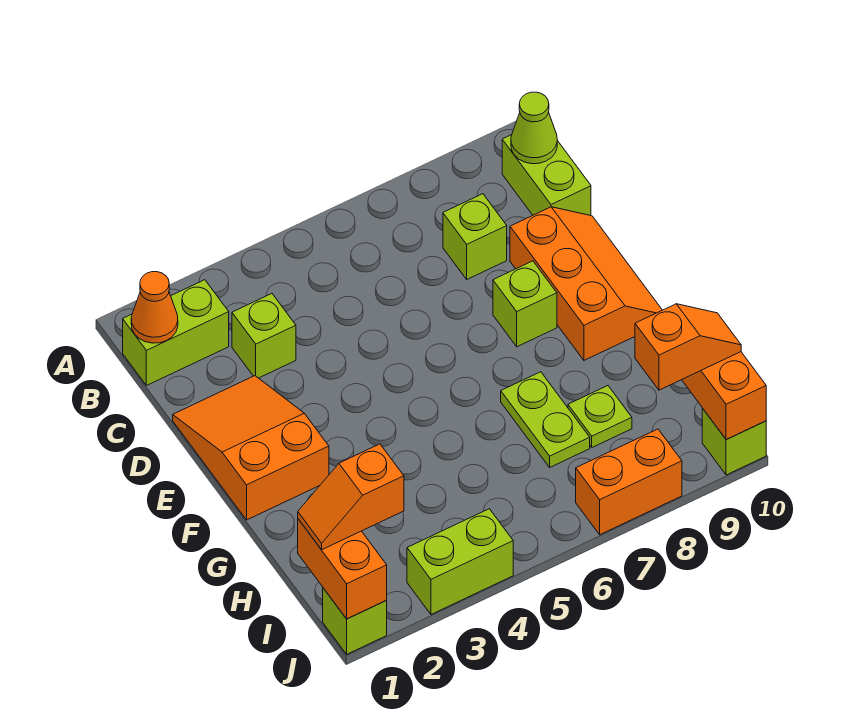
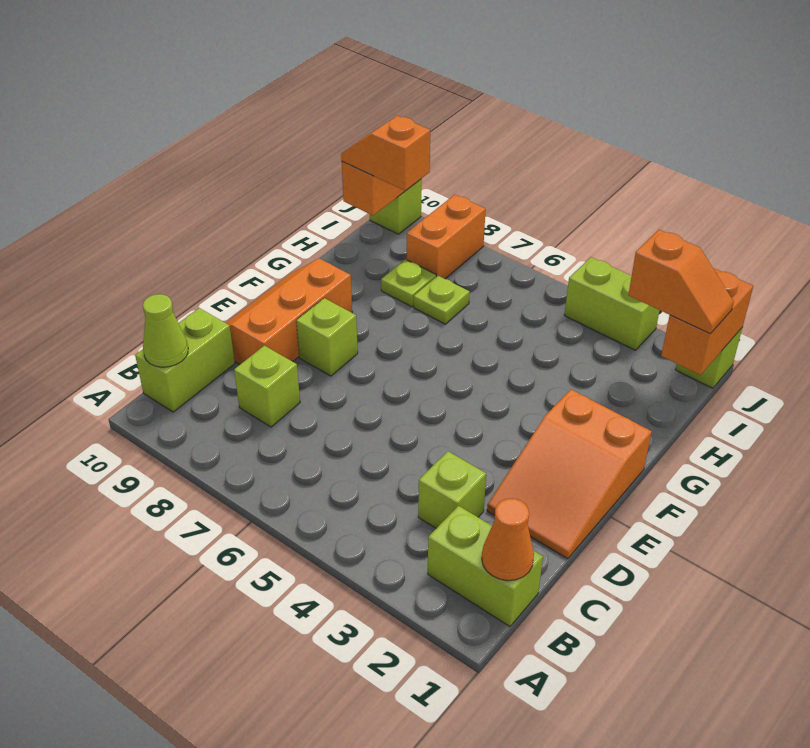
lime plate G7:H7 level 1 -> lime plate H7 level 1
orange brick J7:J8 level 1 -> orange brick I8:J8 level 1

